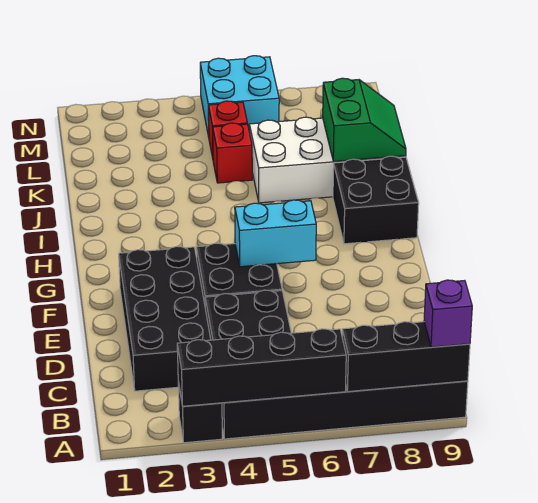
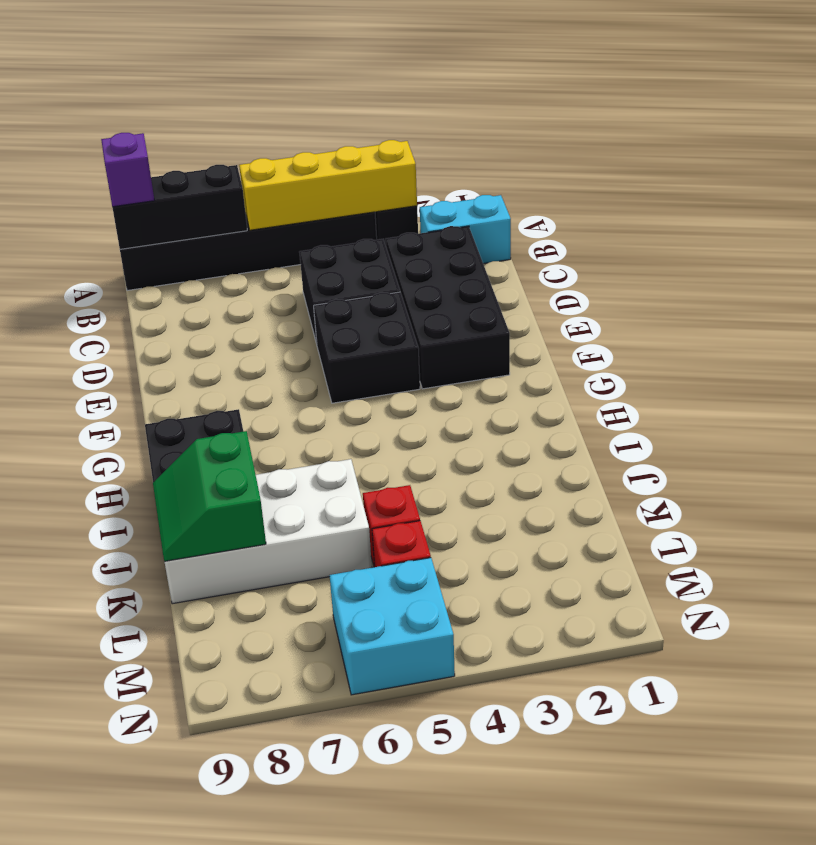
black brick A3:A6 level 2 -> yellow brick A3:A6 level 2
cyan brick F5:F6 level 2 -> cyan brick B1:B2 level 1

